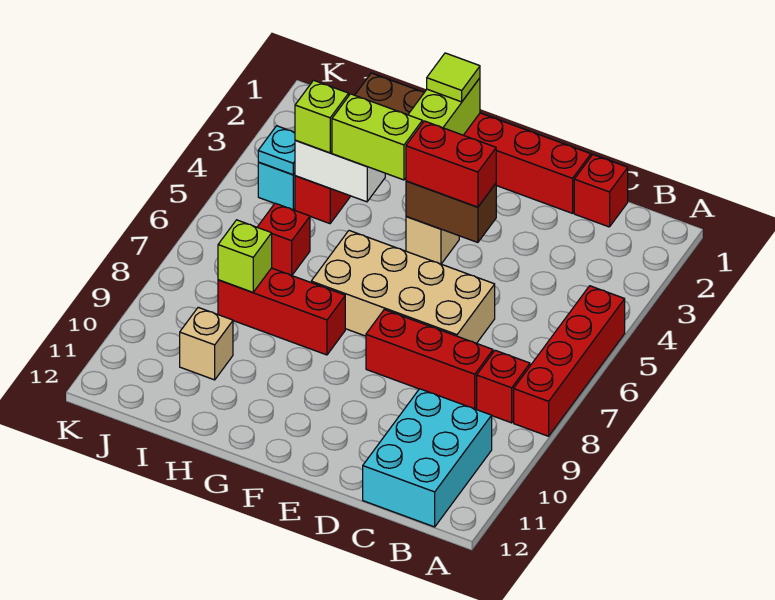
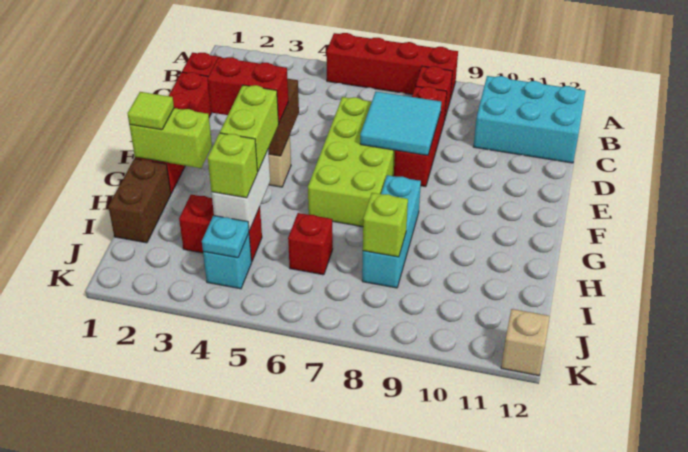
tan brick D6:G7 level 1 -> lime brick D6:G7 level 1
none -> cyan tile D7:E8 level 2
red brick E4:F4 level 3 -> red brick F3:F4 level 3
red brick G8:I8 level 1 -> cyan brick G8:I8 level 1
tan brick I10 level 1 -> tan brick K12 level 1

